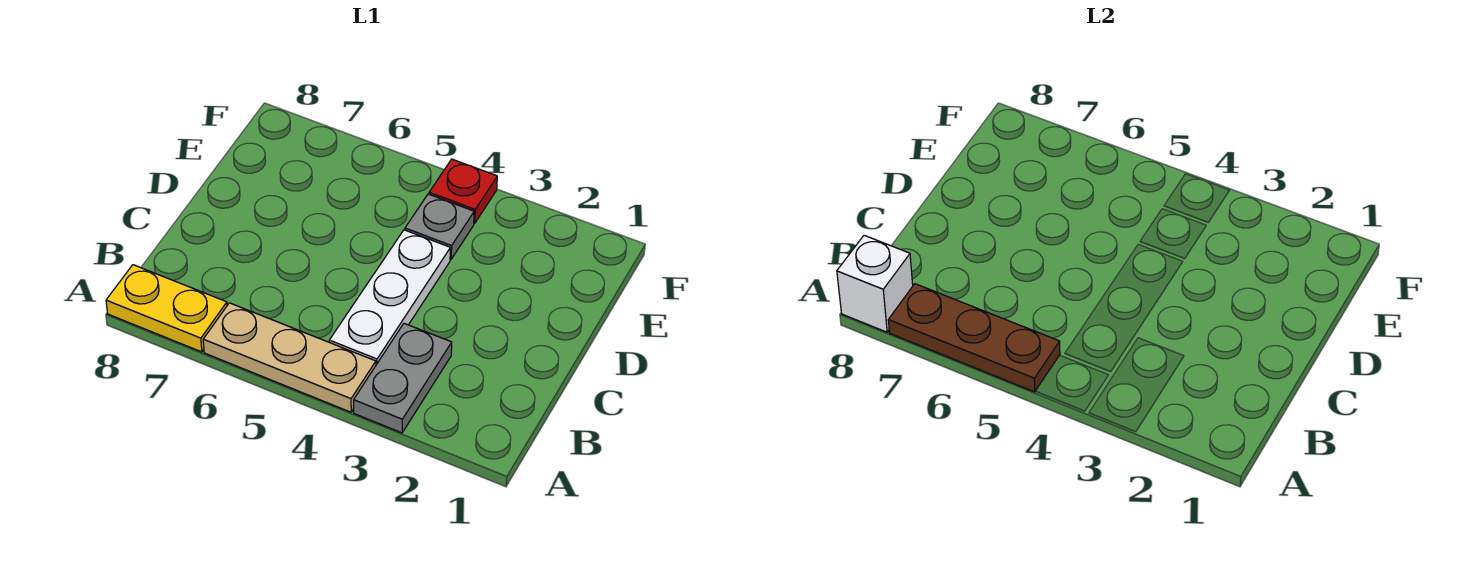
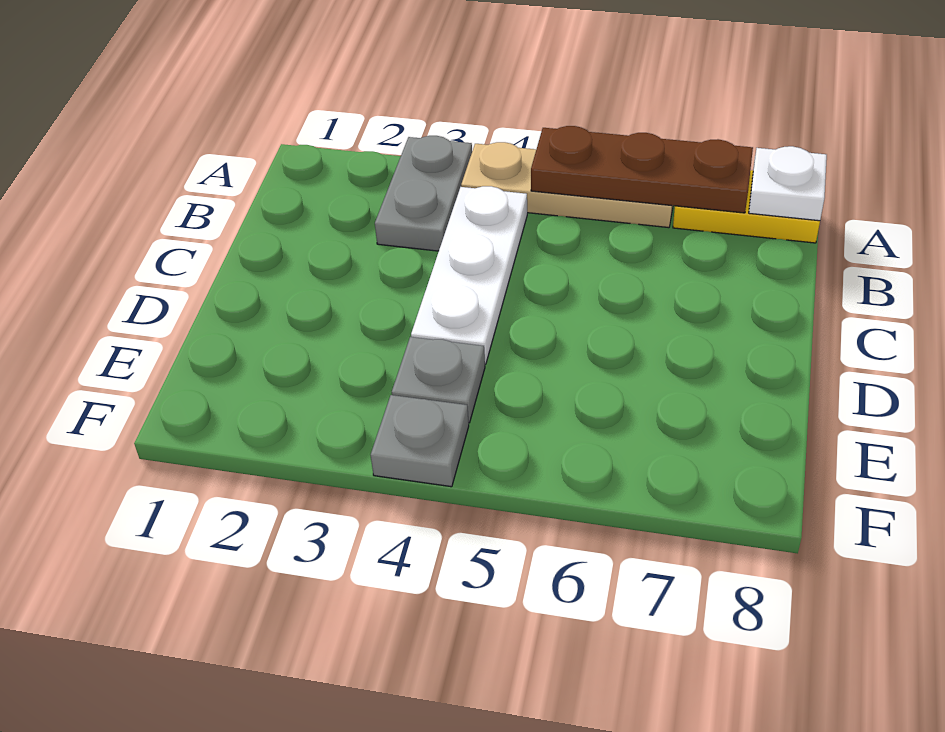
white brick A8 level 2 -> white plate A8 level 2
red plate F4 level 1 -> grey plate F4 level 1

